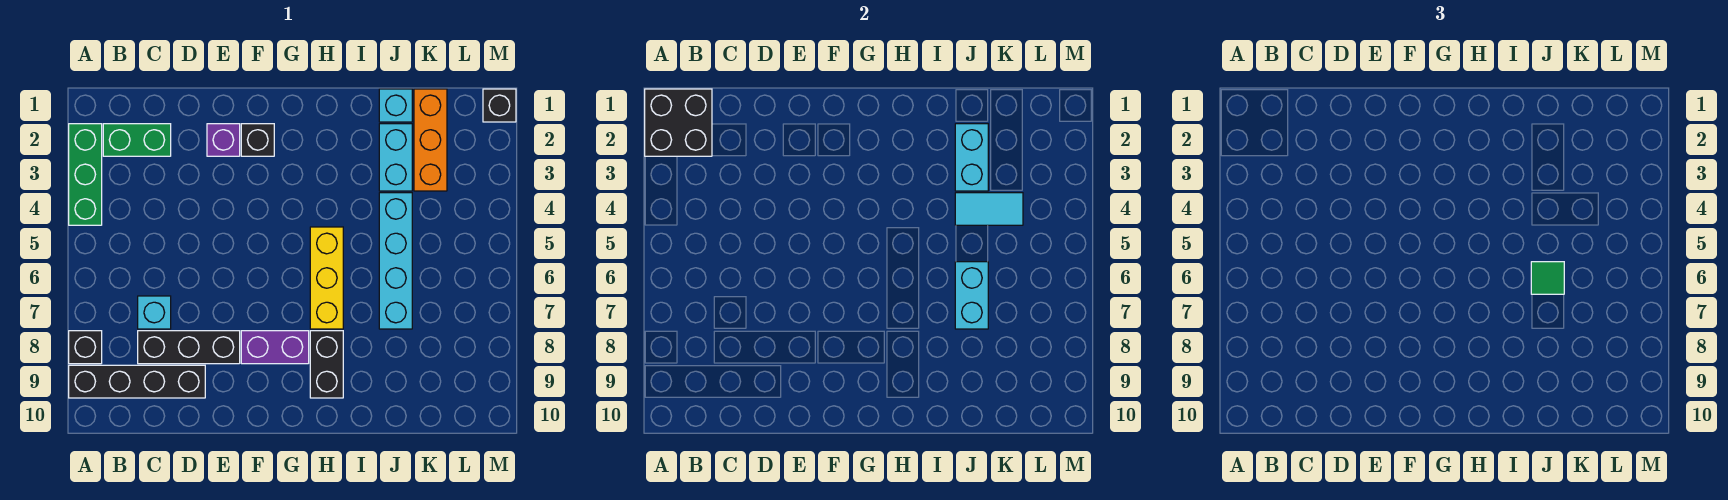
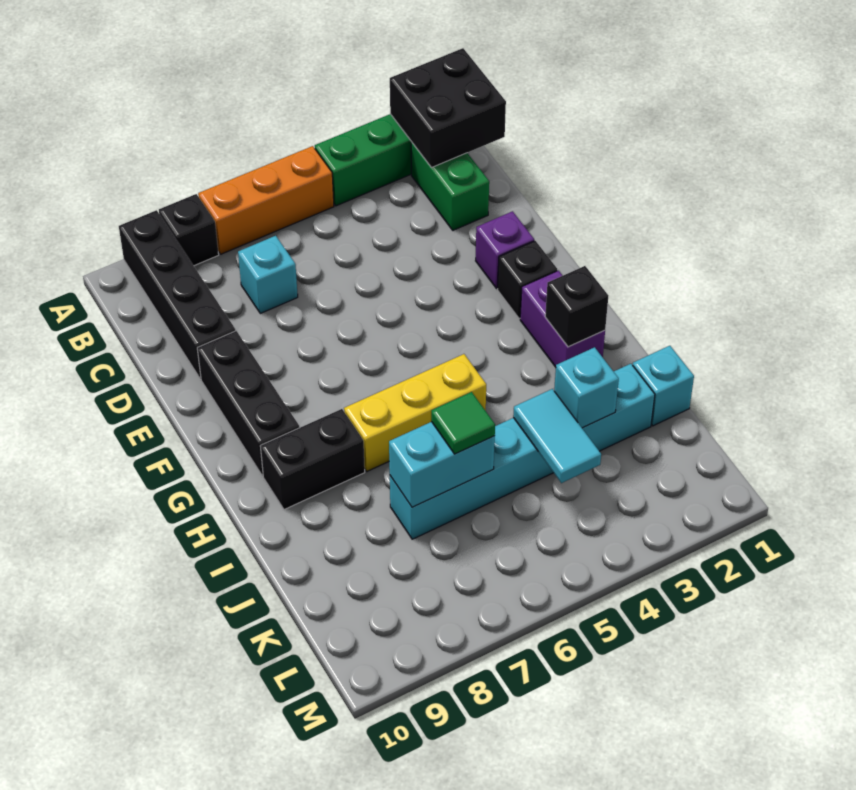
black brick C8:E8 level 1 -> black brick E9:G9 level 1
purple brick F8:G8 level 1 -> purple brick G2:H2 level 1
cyan brick J2:J3 level 2 -> cyan brick J3 level 2
orange brick K1:K3 level 1 -> orange brick A5:A7 level 1
black brick M1 level 1 -> black brick H2 level 2

